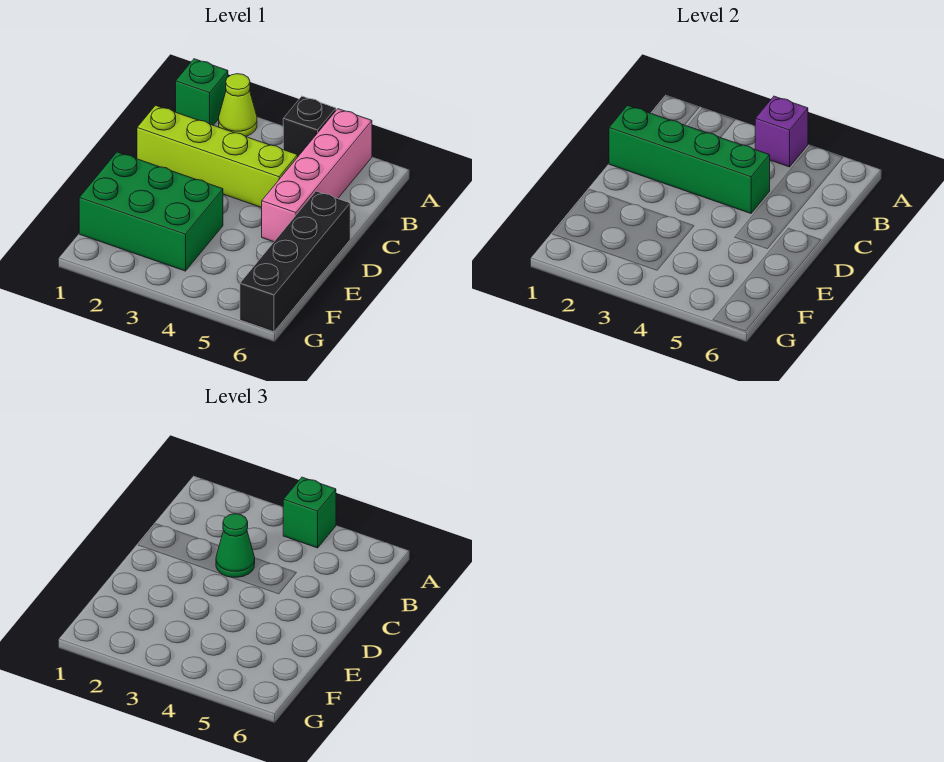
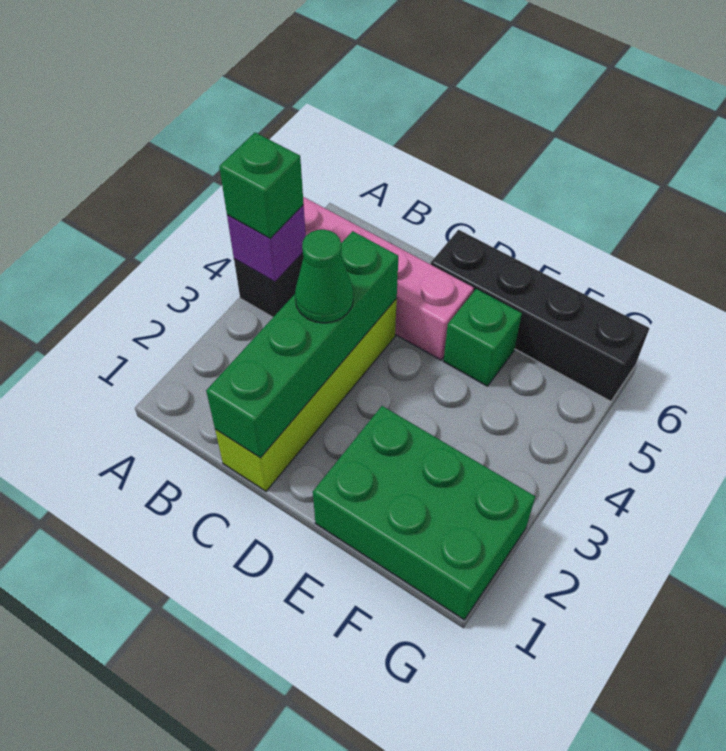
green brick A1 level 1 -> green brick E5 level 1
lime cone A2 level 1 -> none
green brick E1:F3 level 1 -> green brick E1:G2 level 1

